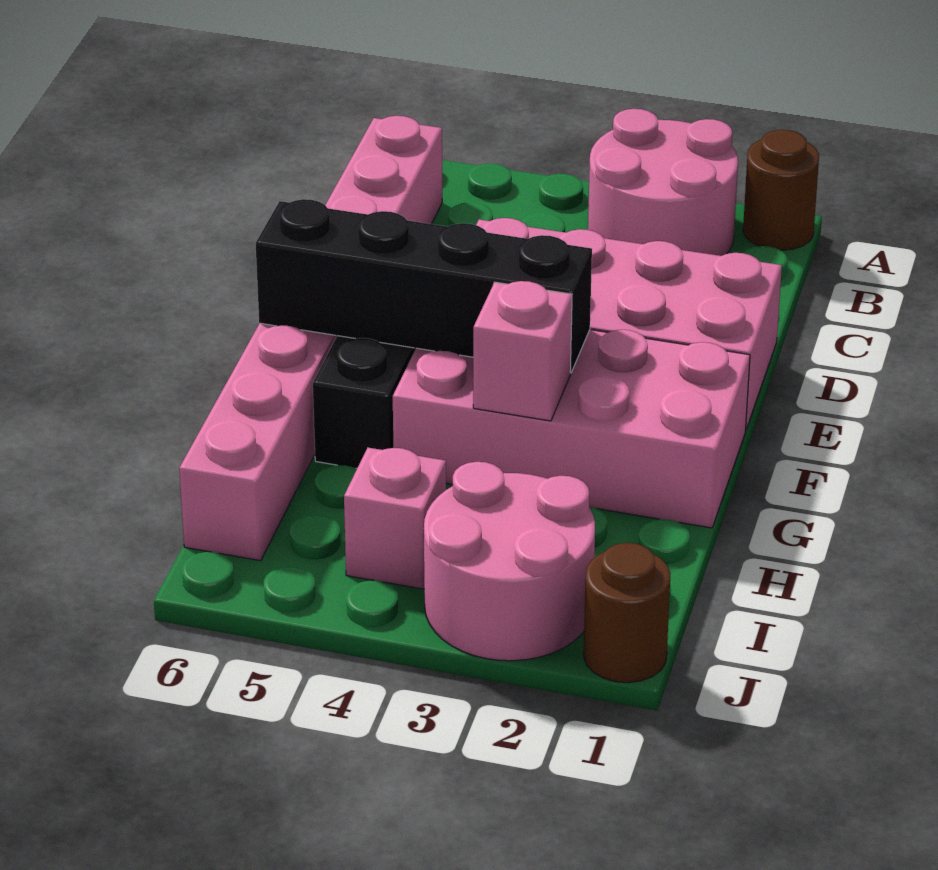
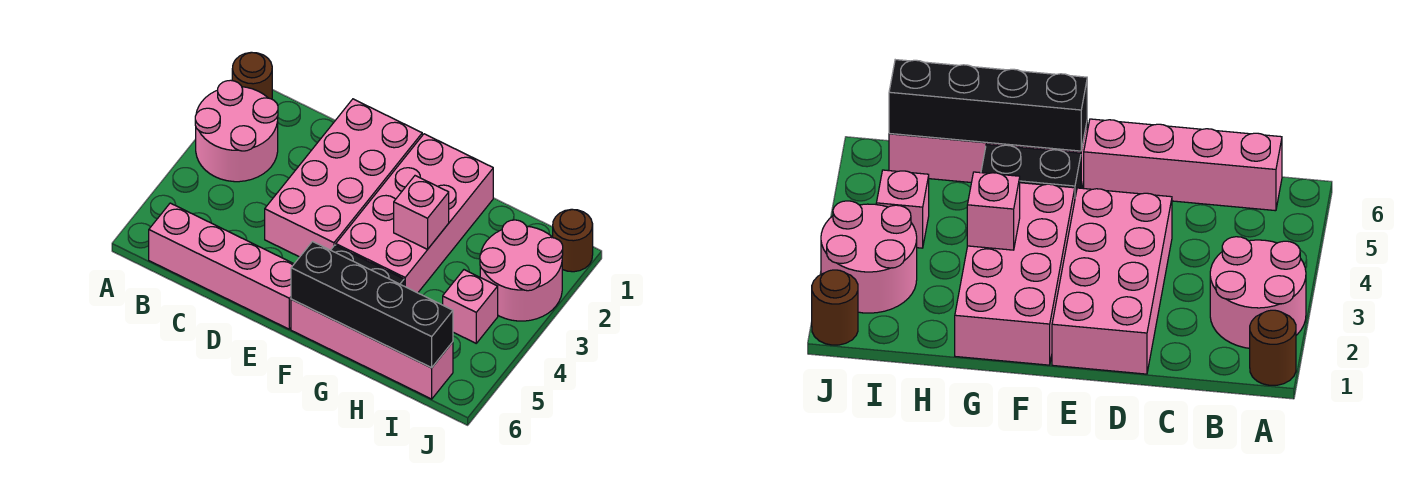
black brick F3:F6 level 2 -> black brick F6:I6 level 2

